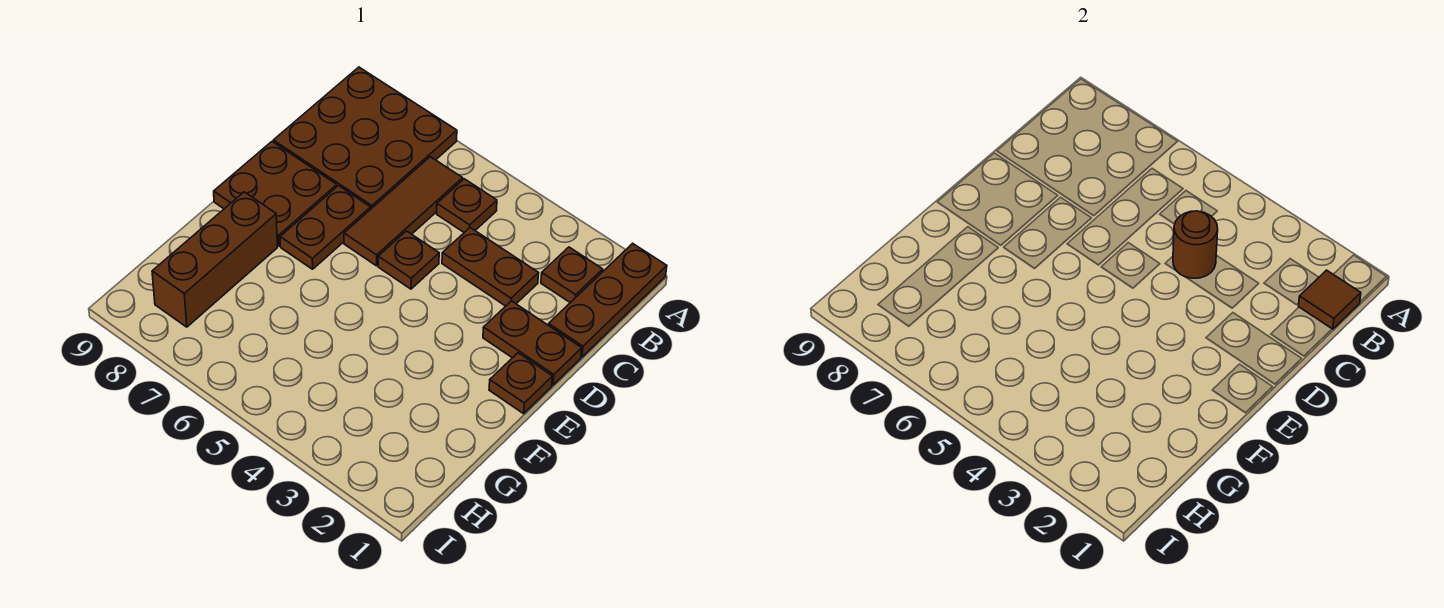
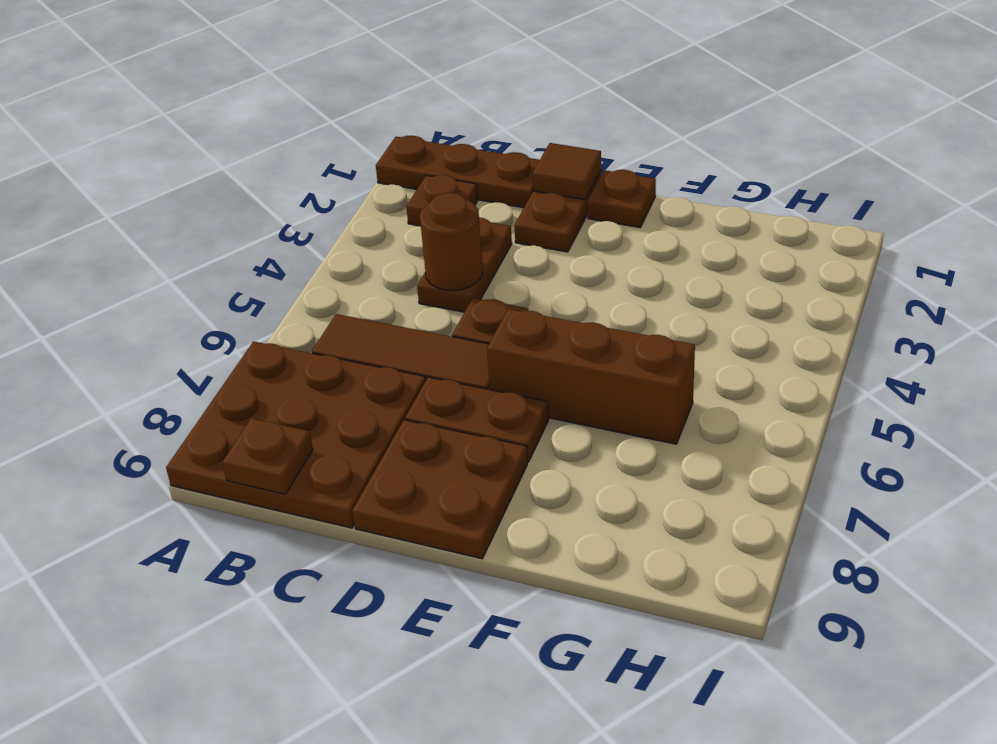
brown tile B1 level 2 -> brown tile D1 level 2
brown plate B5 level 1 -> brown plate B9 level 2
brown brick F8:H8 level 1 -> brown brick E6:G6 level 1

